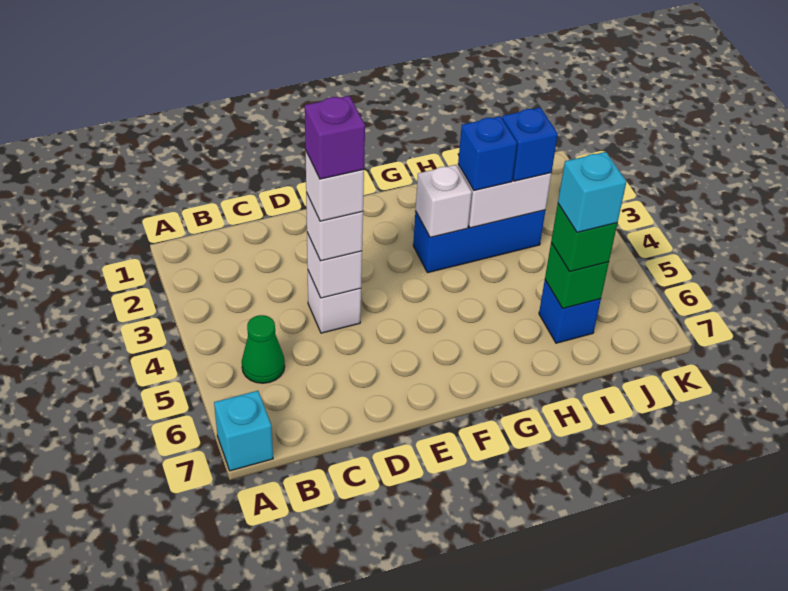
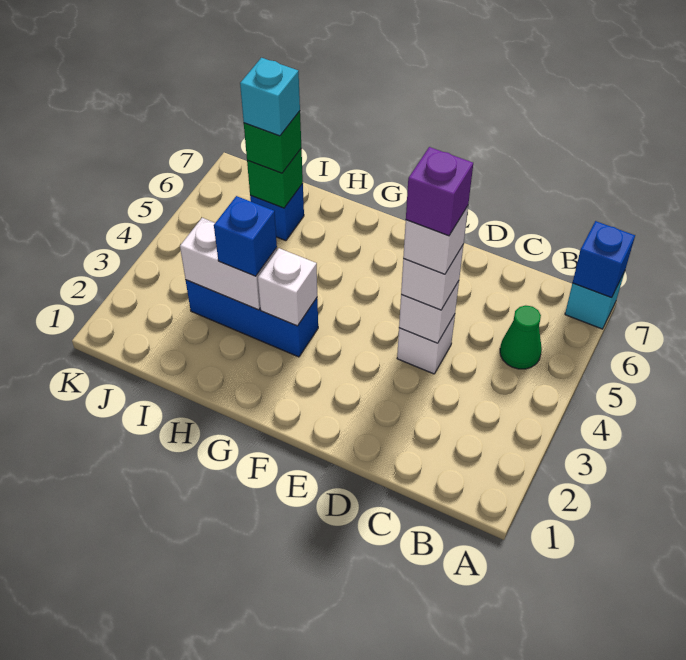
blue brick I3 level 3 -> blue brick A7 level 2

